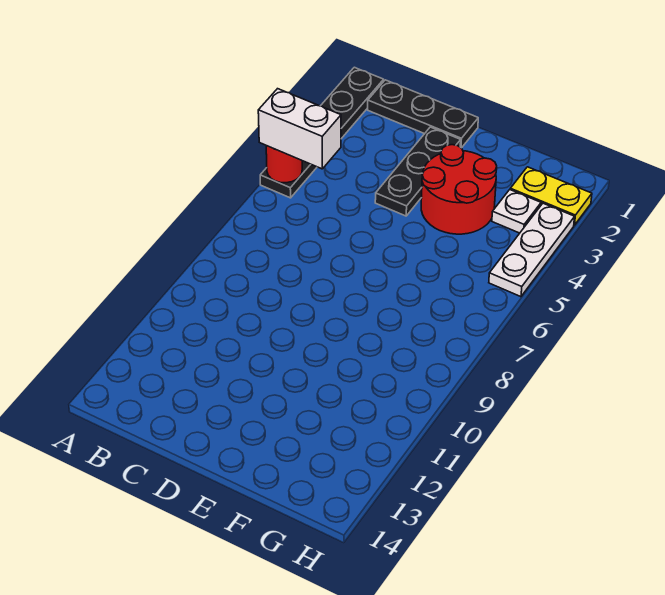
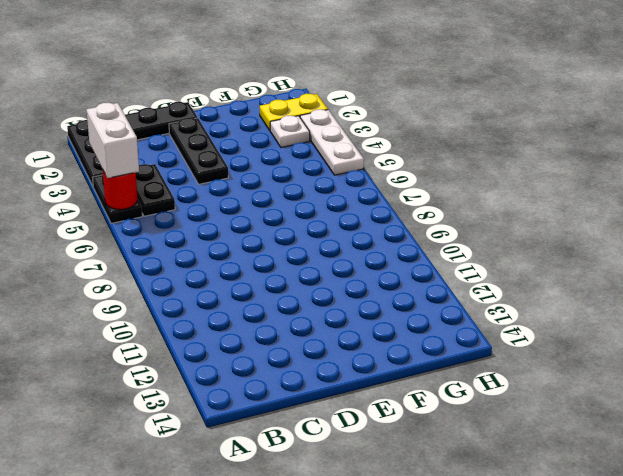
white brick A5:B5 level 3 -> white brick A4:A5 level 3
none -> black plate B4:B5 level 1
red round brick E3:F4 level 1 -> none

